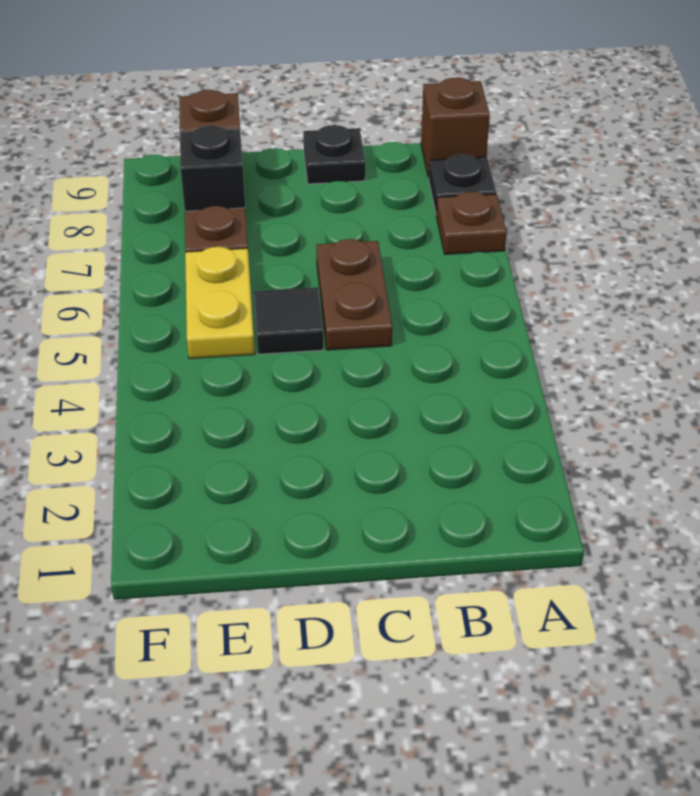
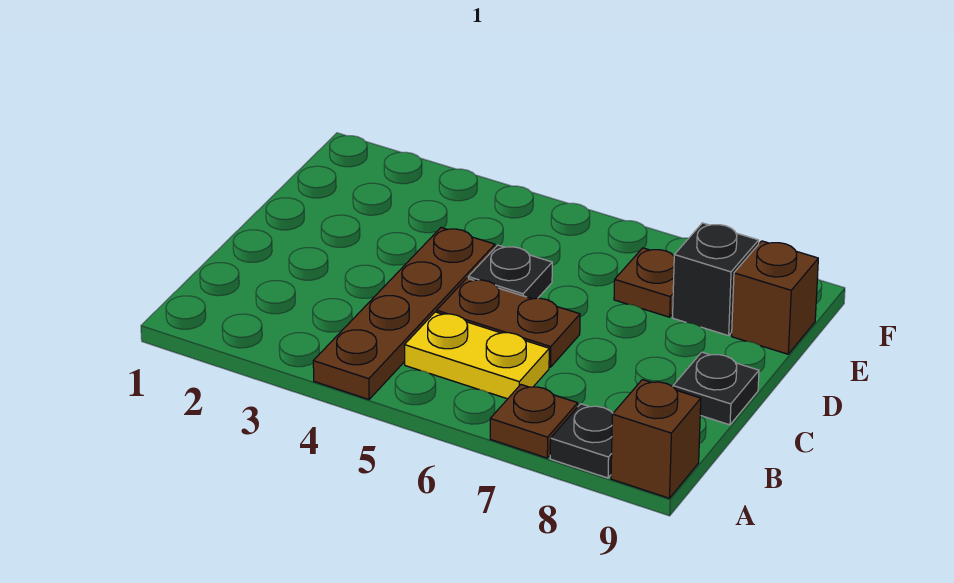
none -> brown plate A4:D4 level 1
black tile D5 level 1 -> black plate D5 level 1
yellow plate E5:E6 level 1 -> yellow plate B5:B6 level 1

